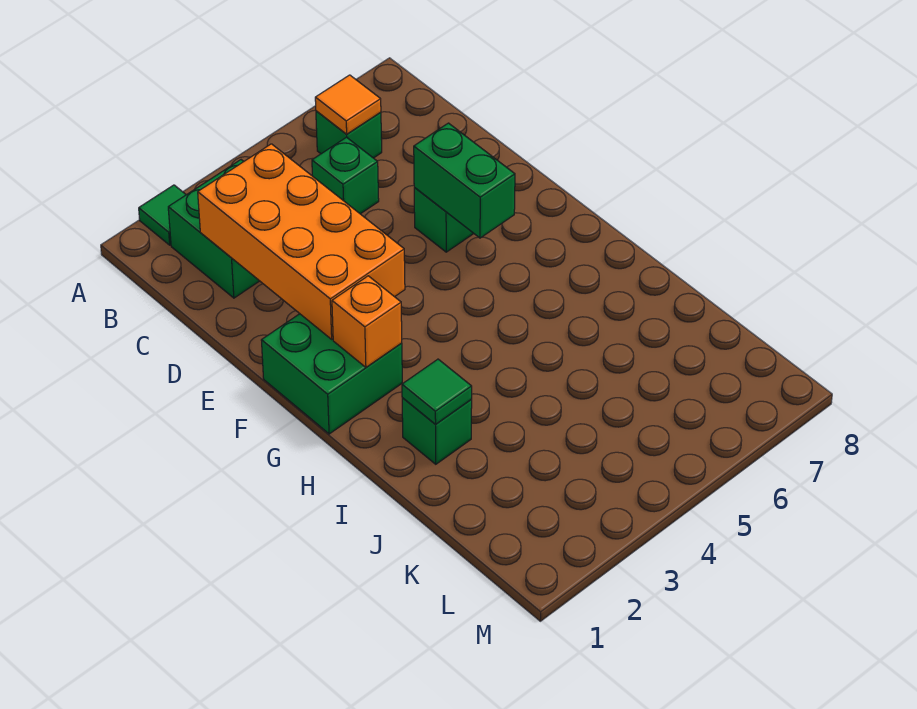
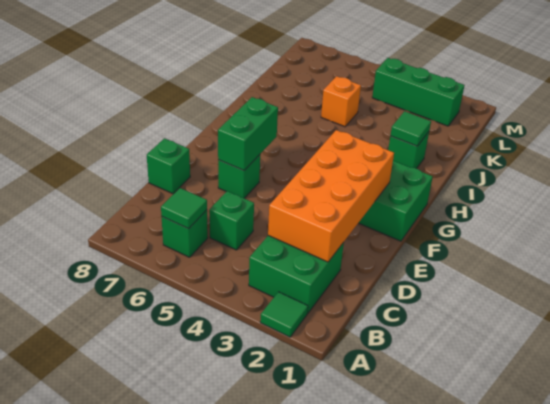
orange tile B6 level 2 -> green tile B6 level 2
none -> green brick D8 level 1
orange brick G2 level 2 -> orange brick J5 level 1
none -> green brick L2:L4 level 1

